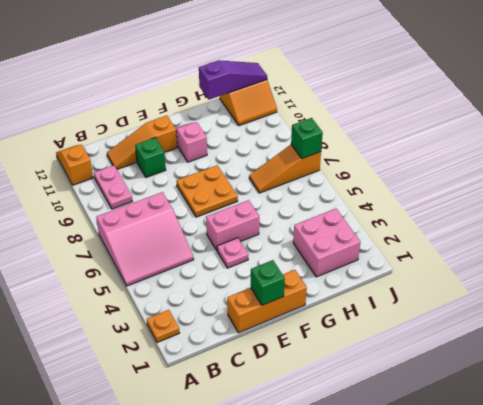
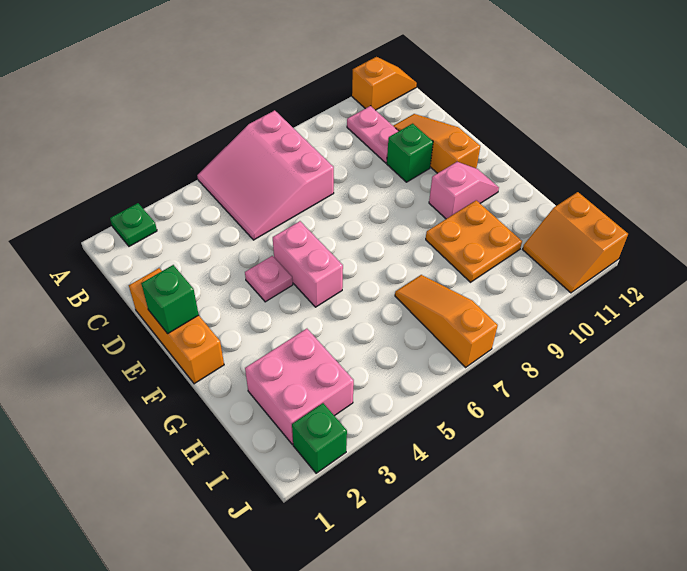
orange plate A2 level 1 -> green plate A2 level 1
pink plate B9:B10 level 1 -> pink plate B10:C10 level 1
orange plate E7:F8 level 1 -> orange plate G9:H10 level 1
purple slope H12:J12 level 2 top H -> none
green brick J7 level 2 -> green brick J2 level 1

